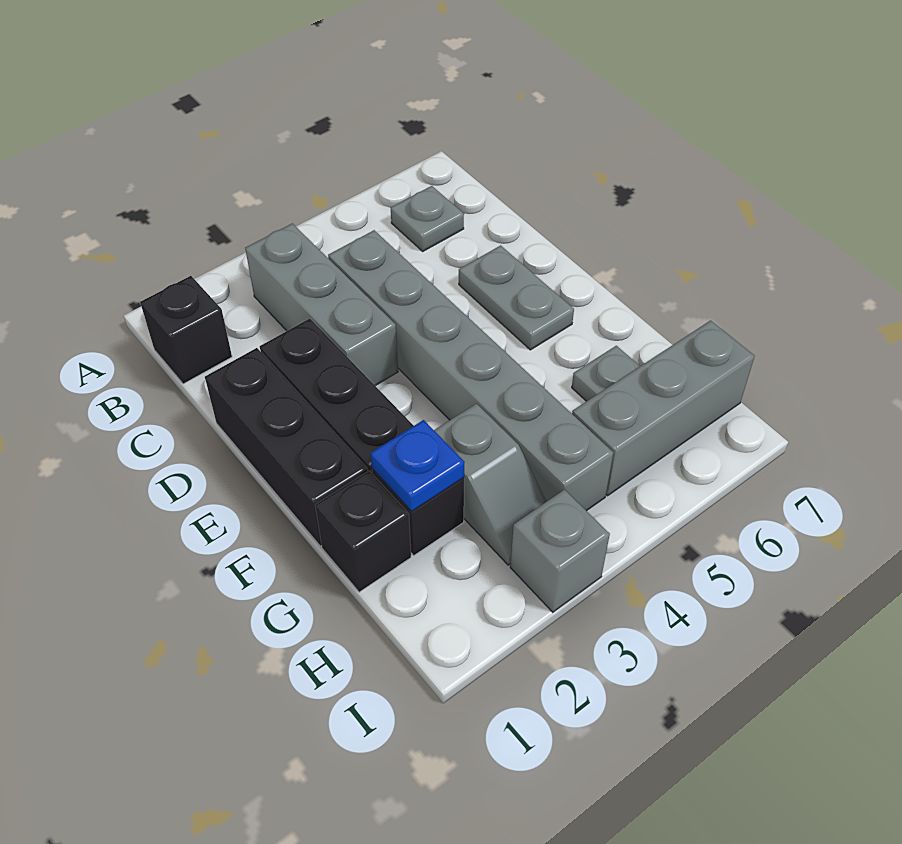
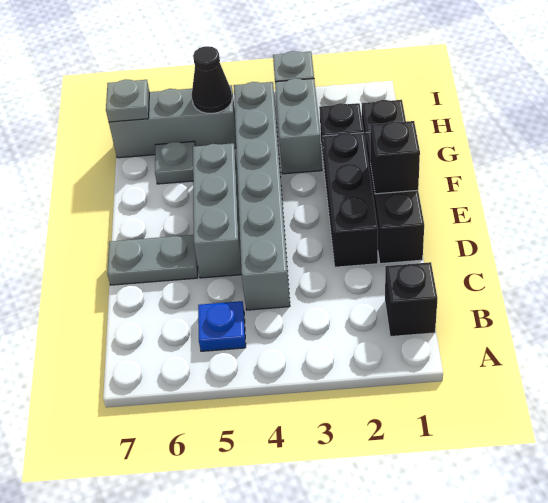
grey brick B3:D3 level 1 -> grey brick D5:F5 level 1
grey plate B6 level 1 -> grey plate H7 level 2
grey plate D6:E6 level 1 -> grey plate D6:D7 level 1
none -> black brick E1 level 2
blue plate G2 level 2 -> blue plate B5 level 1
grey slope G3:H3 level 1 top G -> grey brick G3:H3 level 1
none -> black cone H5 level 2

